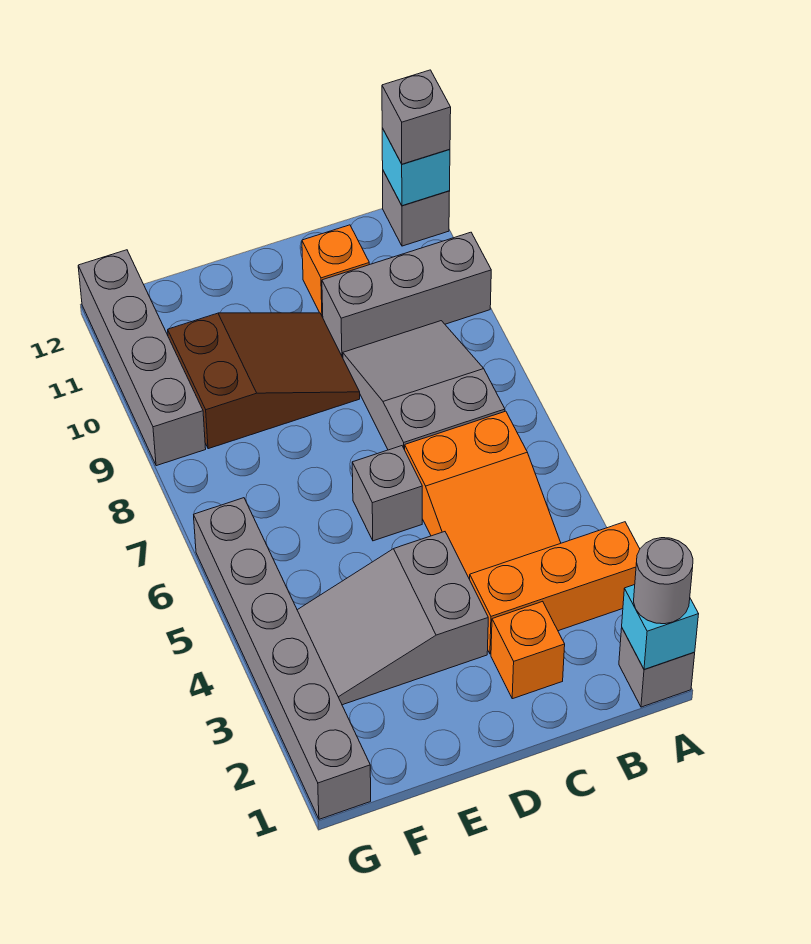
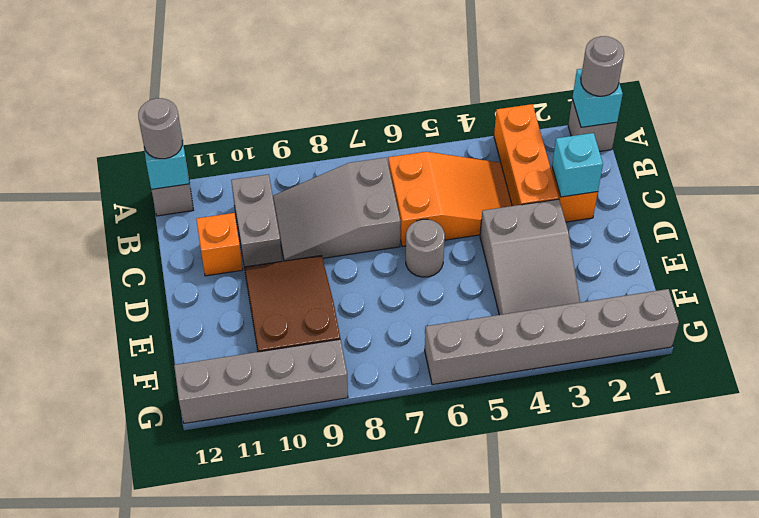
grey brick A10:C10 level 1 -> grey brick B10:C10 level 1
grey brick A12 level 3 -> grey round brick A12 level 3
none -> cyan brick C2 level 2
grey brick D6 level 1 -> grey round brick D6 level 1

